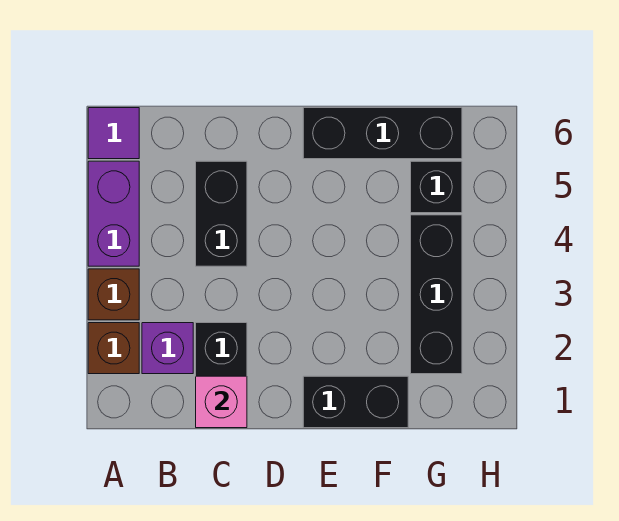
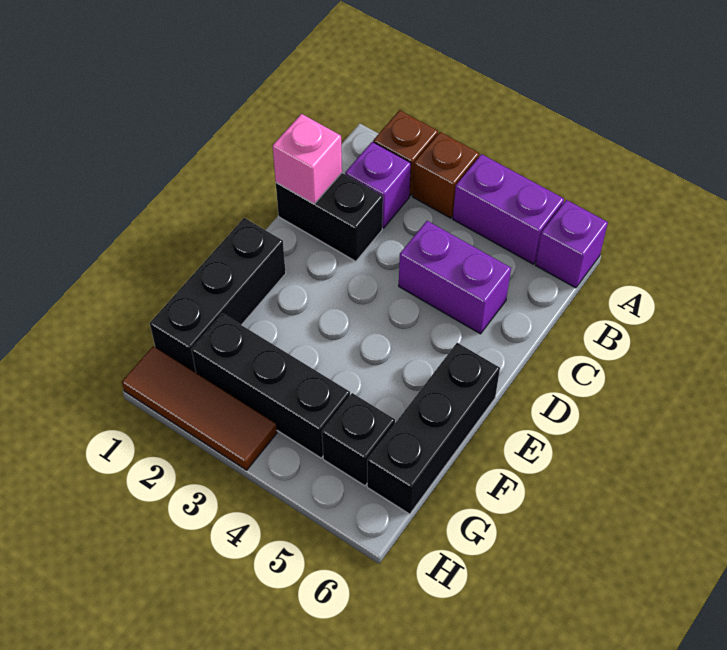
purple tile A6 level 1 -> purple brick A6 level 1
black brick C4:C5 level 1 -> purple brick C4:C5 level 1
black brick E1:F1 level 1 -> black brick E1:G1 level 1
none -> brown tile H1:H3 level 1

